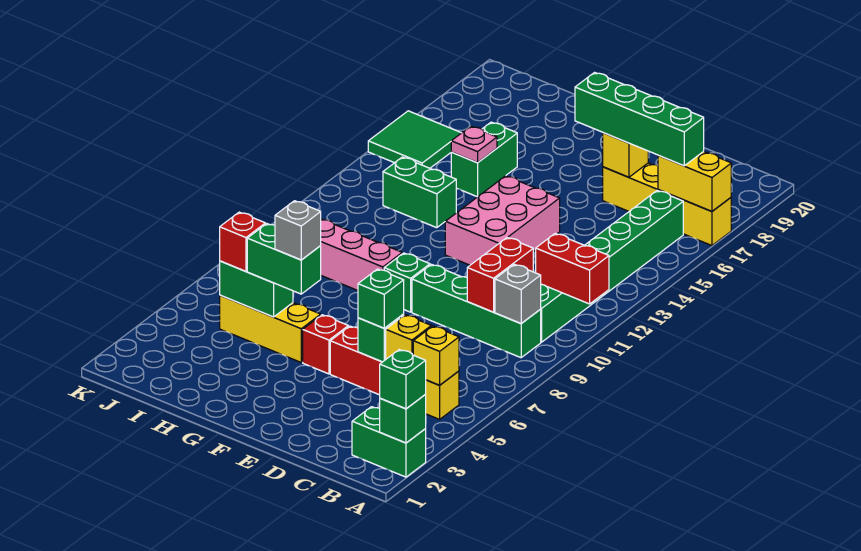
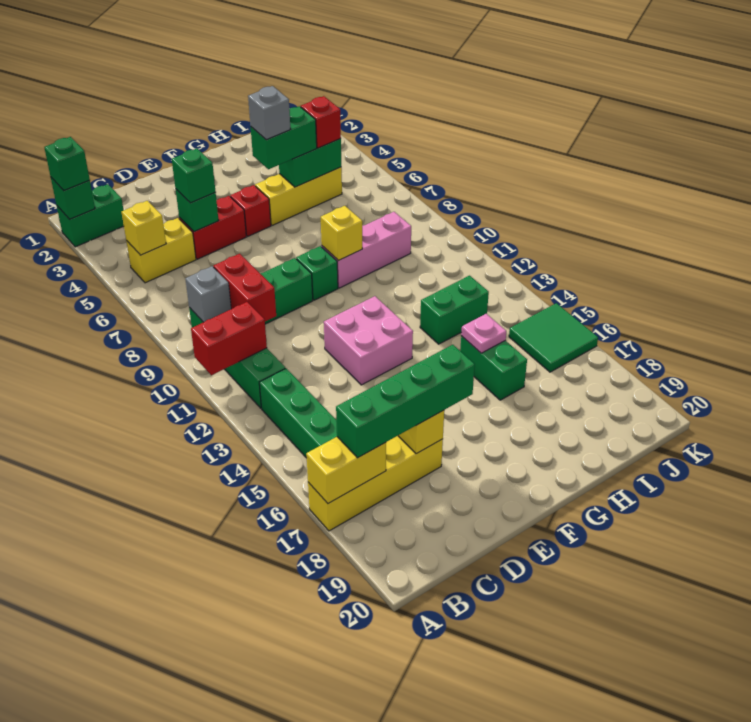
yellow brick C5 level 2 -> yellow brick G9 level 2
pink brick E12:F14 level 1 -> pink brick E12:F13 level 1

